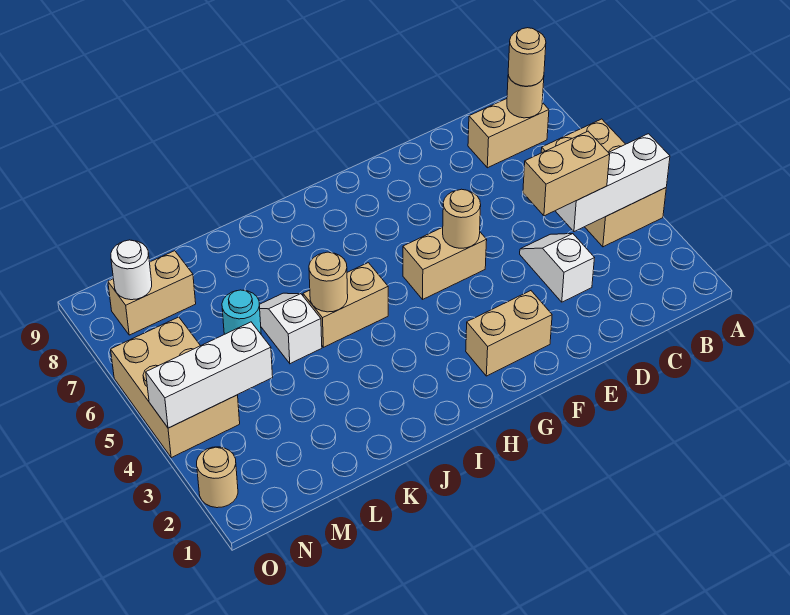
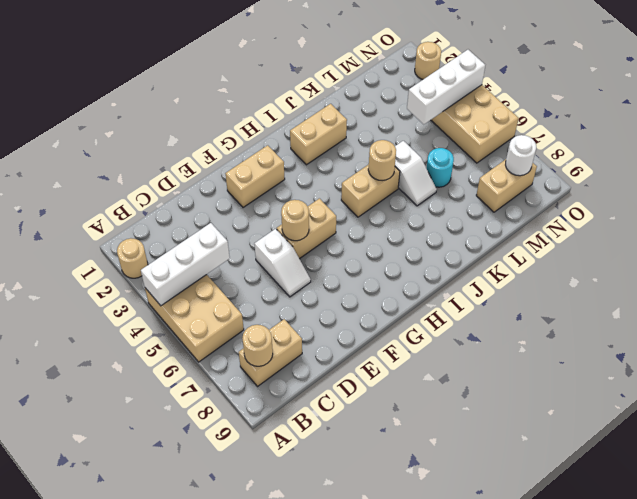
tan round brick B8 level 3 -> tan round brick A2 level 1
tan brick C4:D4 level 3 -> tan brick I2:J2 level 1
white slope D3:D4 level 1 top 3 -> white slope E5:E6 level 1 top 5

